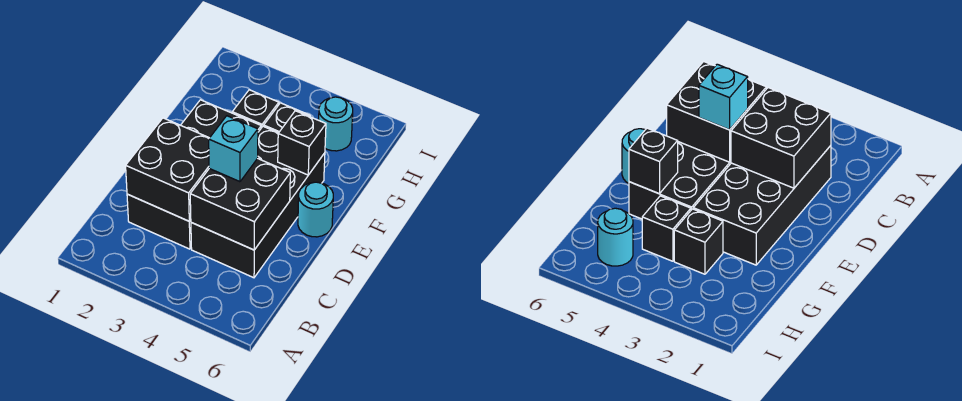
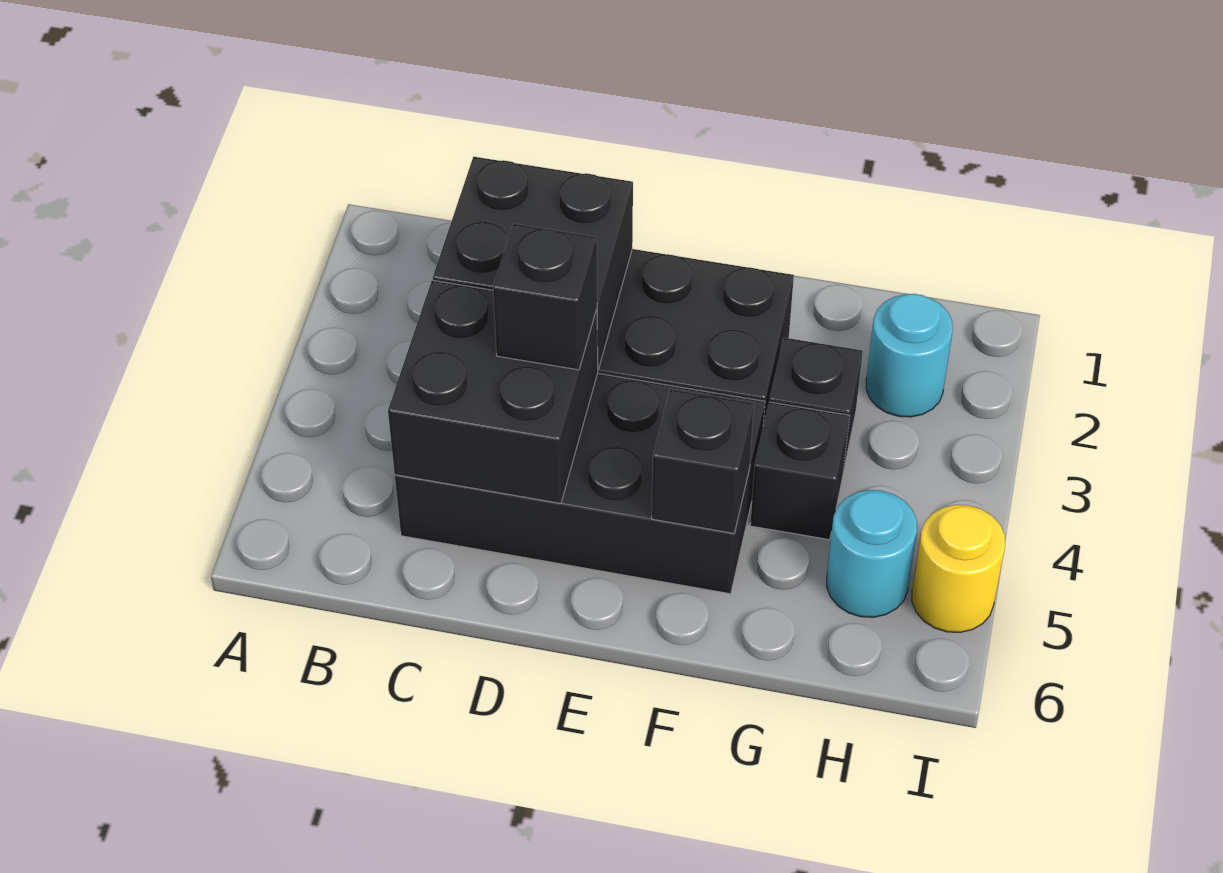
cyan brick D4 level 3 -> black brick D4 level 3
cyan round brick E6 level 1 -> cyan round brick H2 level 1
none -> yellow round brick I5 level 1

